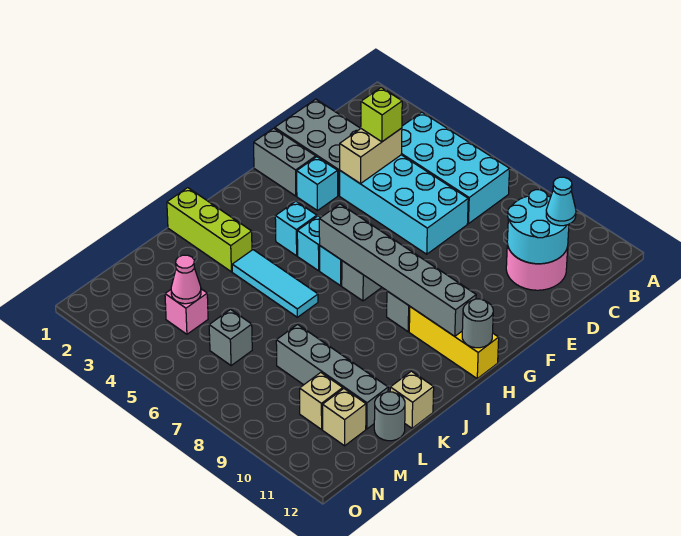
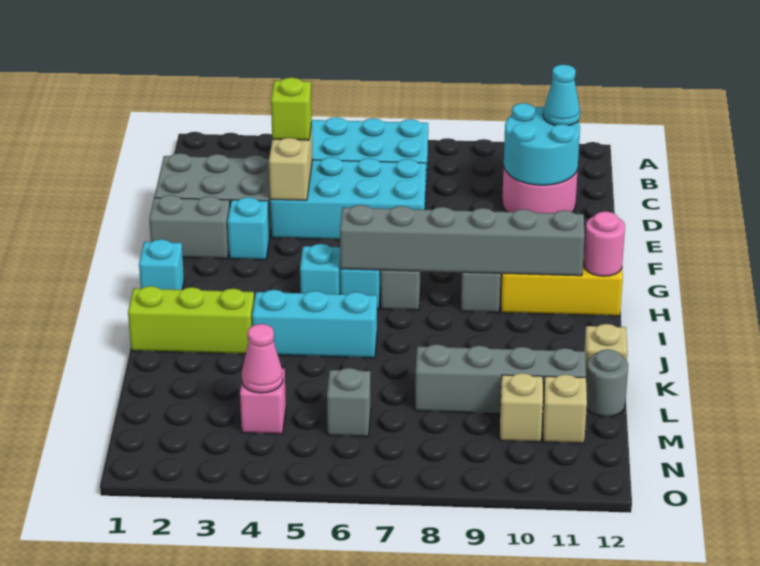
cyan brick H4 level 1 -> cyan brick H1 level 1
grey round brick H12 level 2 -> pink round brick H12 level 2
cyan tile J4:J6 level 1 -> cyan brick J4:J6 level 1

